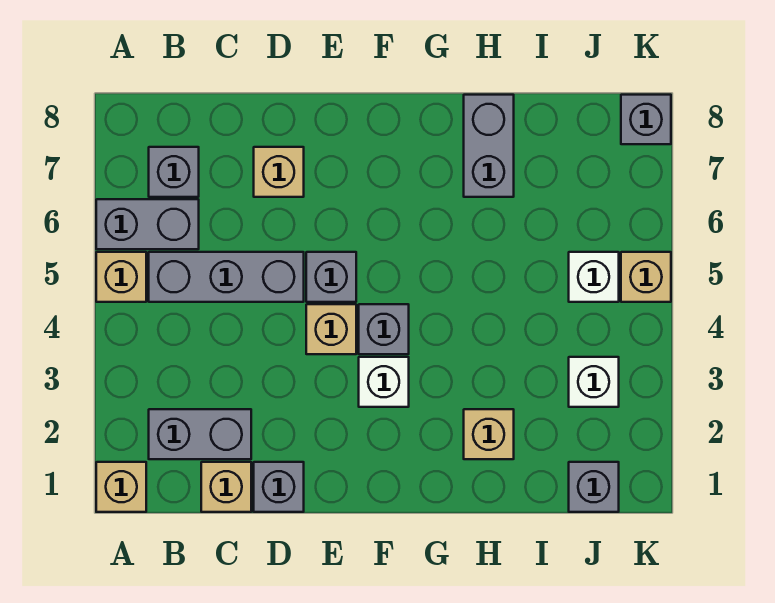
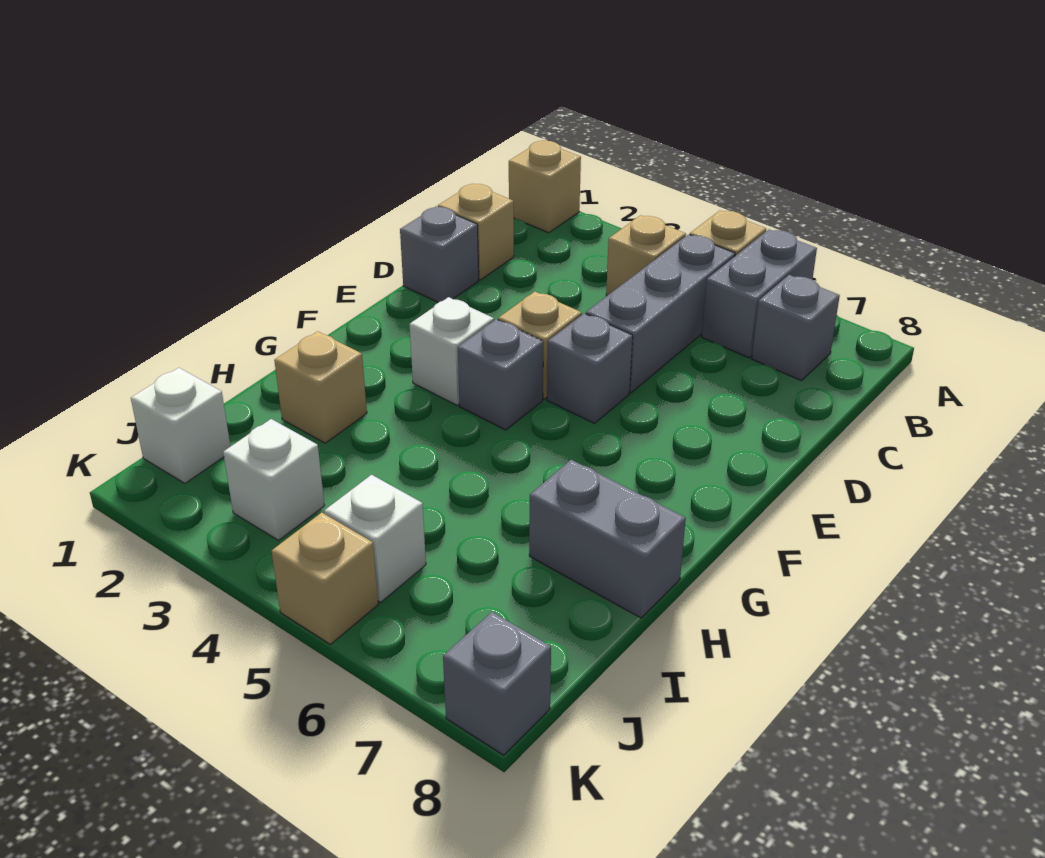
grey brick B2:C2 level 1 -> none
tan brick D7 level 1 -> tan brick B4 level 1
grey brick J1 level 1 -> white brick J1 level 1

